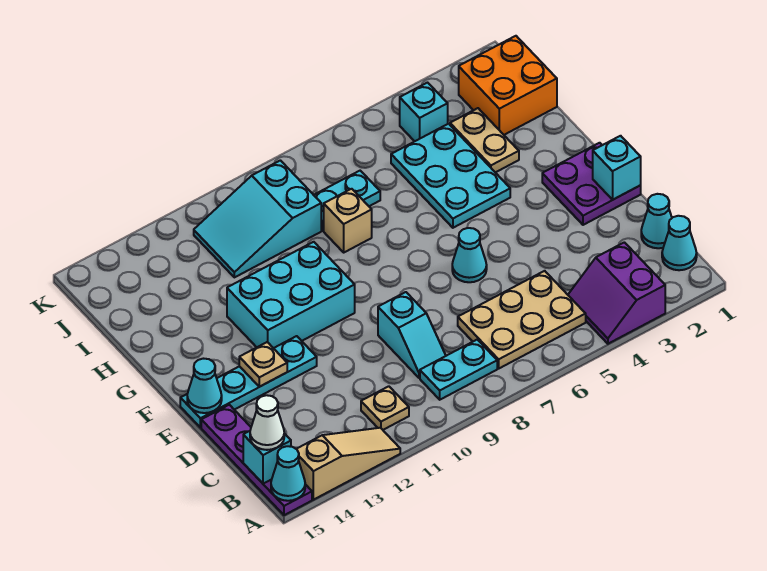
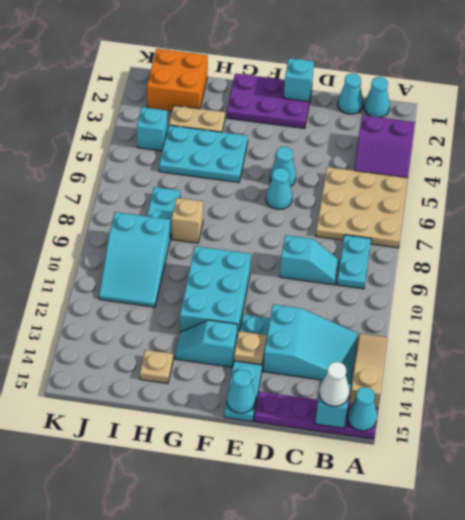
tan plate B5:C7 level 1 -> tan plate A5:C7 level 1
tan plate B11 level 1 -> tan plate H14 level 1
none -> cyan slope B12:D13 level 1 top D
purple plate E1:F2 level 1 -> purple plate E1:G2 level 1
none -> cyan cone E5 level 1
none -> cyan slope F13:G13 level 1 top F

